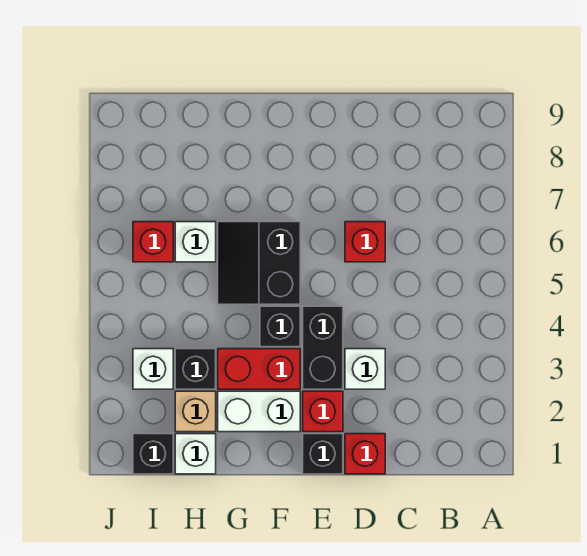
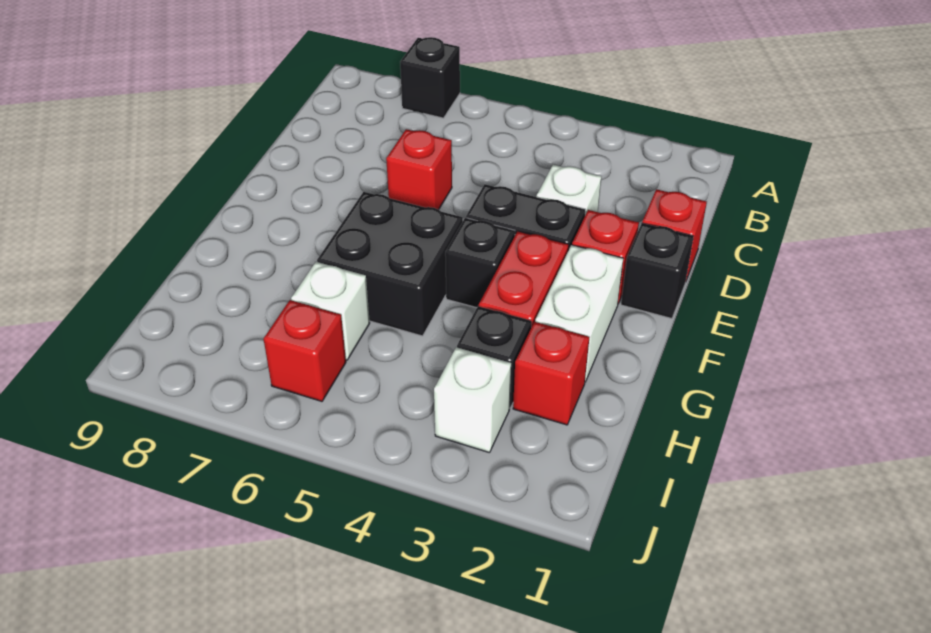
black slope F5:G6 level 1 top F -> black brick F5:G6 level 1
white brick H1 level 1 -> none
tan brick H2 level 1 -> red brick H2 level 1
black brick I1 level 1 -> black brick A7 level 1

